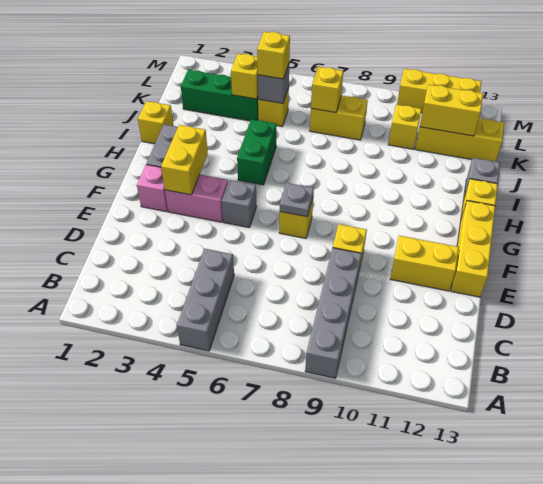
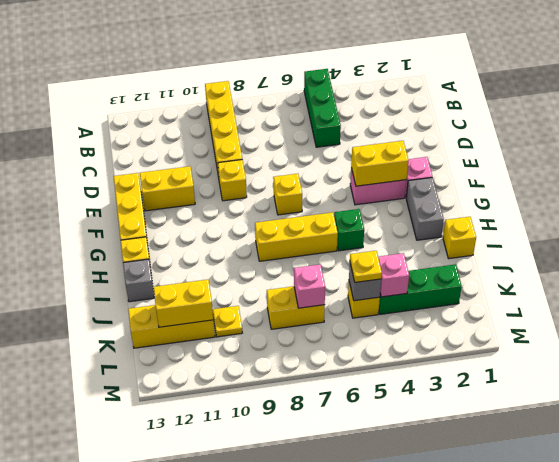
grey brick A5:C5 level 1 -> green brick A5:C5 level 1
grey brick A9:D9 level 1 -> yellow brick A9:D9 level 1
yellow brick F3:G3 level 2 -> yellow brick F3:F4 level 2
grey brick F5 level 1 -> none
grey plate F7 level 2 -> none
green brick H5:I5 level 1 -> green brick H5 level 1
yellow brick K4 level 2 -> pink brick K4 level 2
yellow brick K5 level 3 -> yellow plate K5 level 3
yellow brick K7 level 2 -> pink brick K7 level 2
yellow brick K10 level 1 -> yellow plate K10 level 1
yellow brick M10:M12 level 1 -> yellow brick H6:H8 level 1

